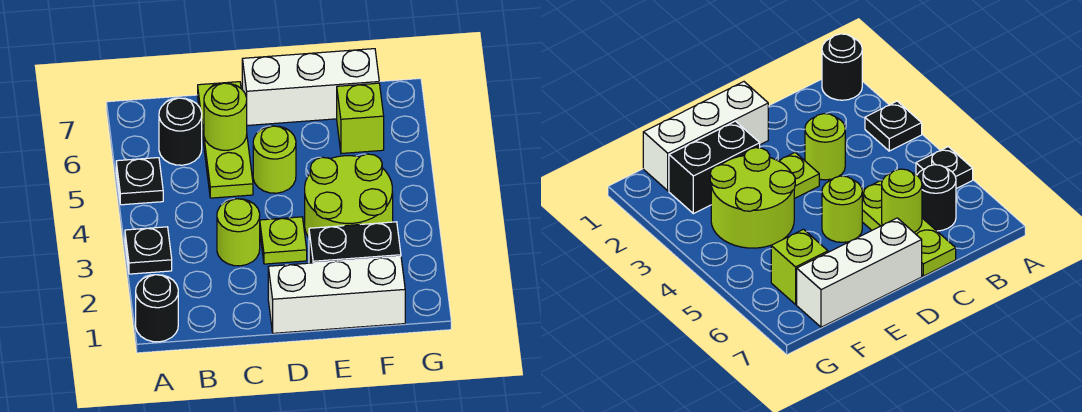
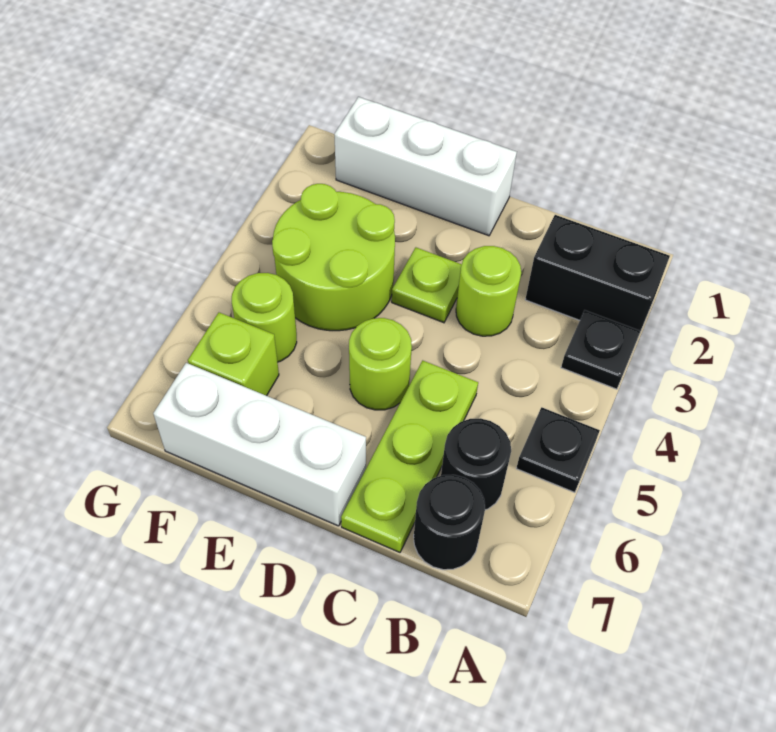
black round brick A1 level 1 -> black round brick B7 level 1
lime round brick C6 level 2 -> lime round brick F5 level 1
black brick E2:F2 level 1 -> black brick A2:B2 level 1

